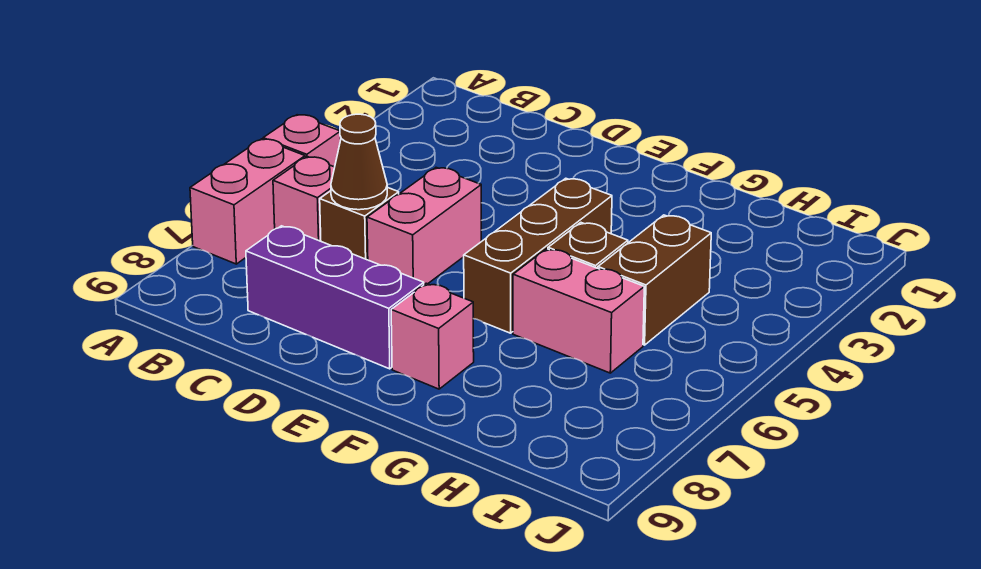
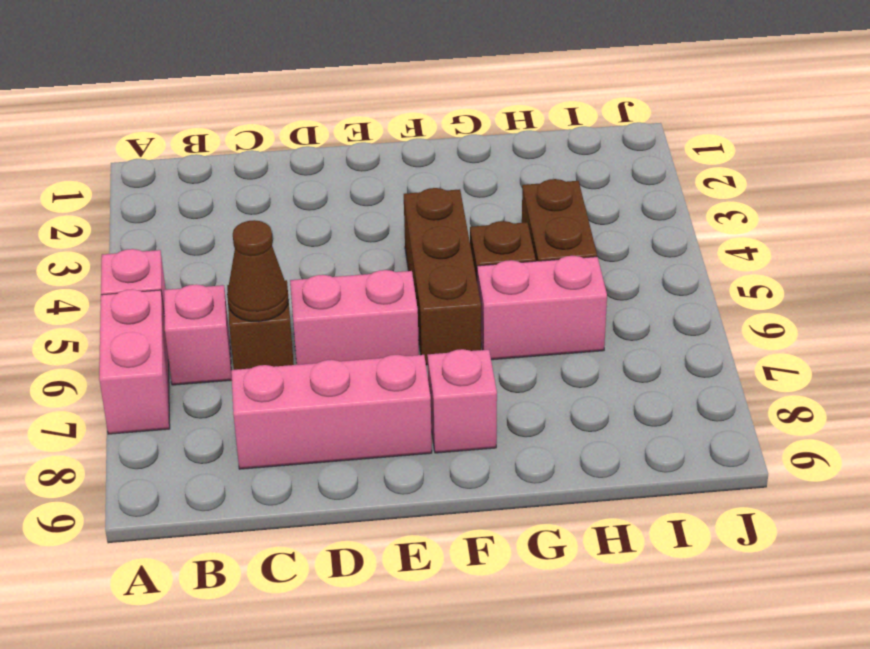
purple brick C8:E8 level 1 -> pink brick C8:E8 level 1
pink brick D5:D6 level 1 -> pink brick D6:E6 level 1

